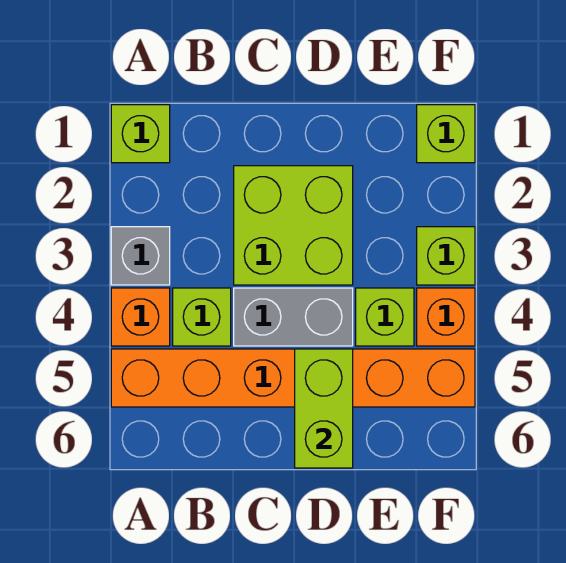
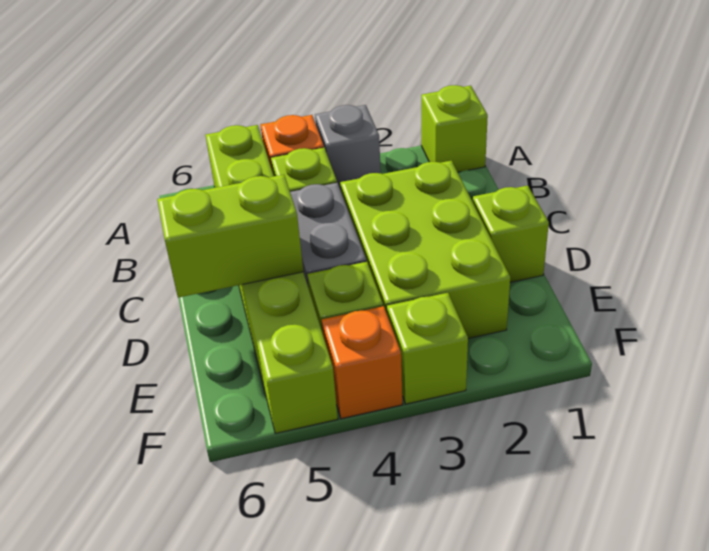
orange brick A5:F5 level 1 -> lime brick A5:F5 level 1
lime brick C2:D3 level 1 -> lime brick C2:E3 level 1
lime brick F1 level 1 -> lime brick D1 level 1

